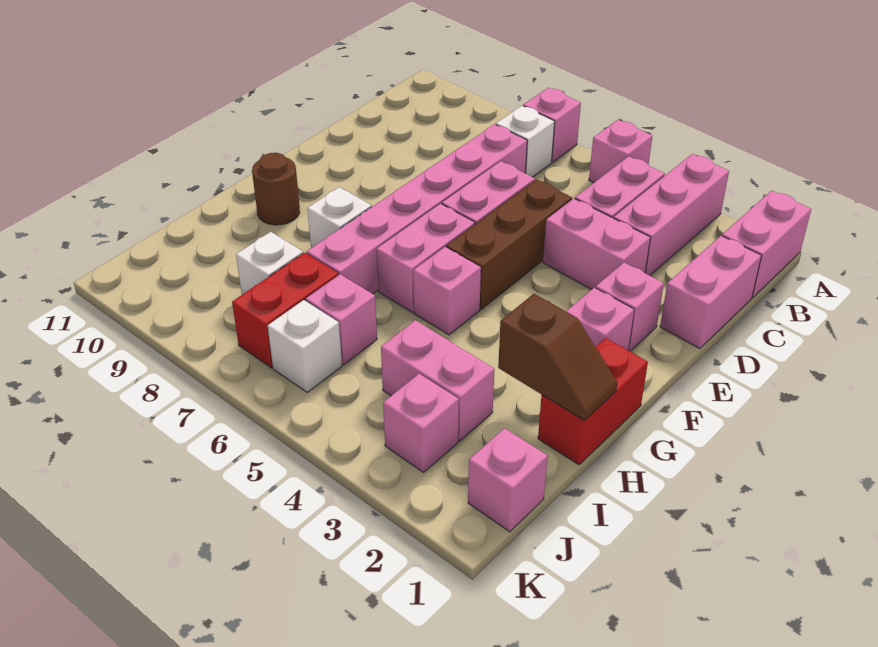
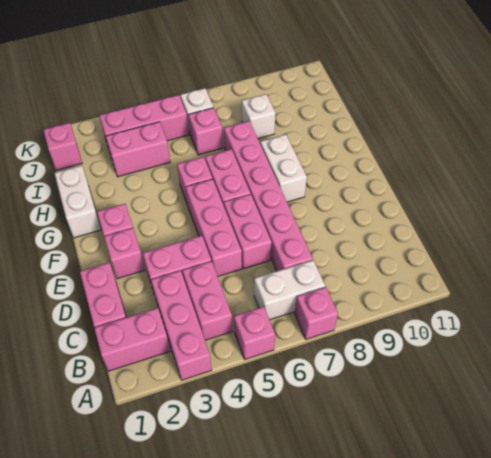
pink brick A1:B1 level 1 -> pink brick B1:B2 level 1
white brick B7 level 1 -> white brick B6:B7 level 1
brown brick D5:F5 level 1 -> pink brick D5:F5 level 1
red brick G1:H1 level 1 -> white brick G1:H1 level 1
white brick G8 level 1 -> white brick F8:G8 level 1
brown round brick G10 level 1 -> none
brown slope H1:H2 level 2 top 2 -> none
red brick I7:J7 level 1 -> none
pink brick J3 level 1 -> pink brick J3:J5 level 1

